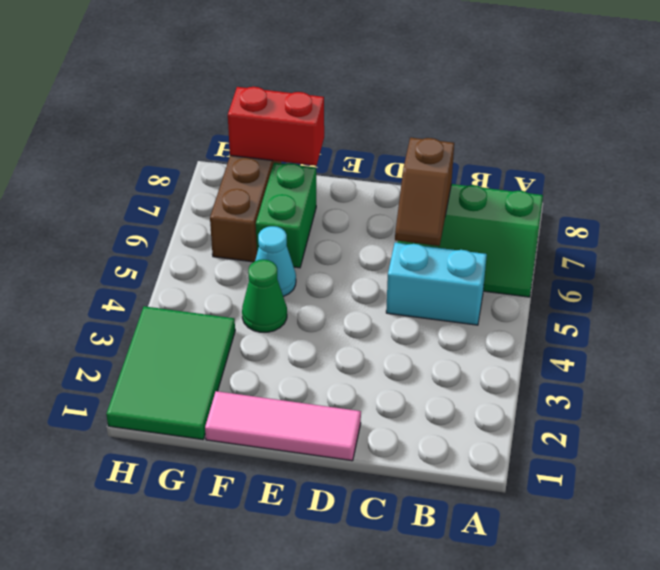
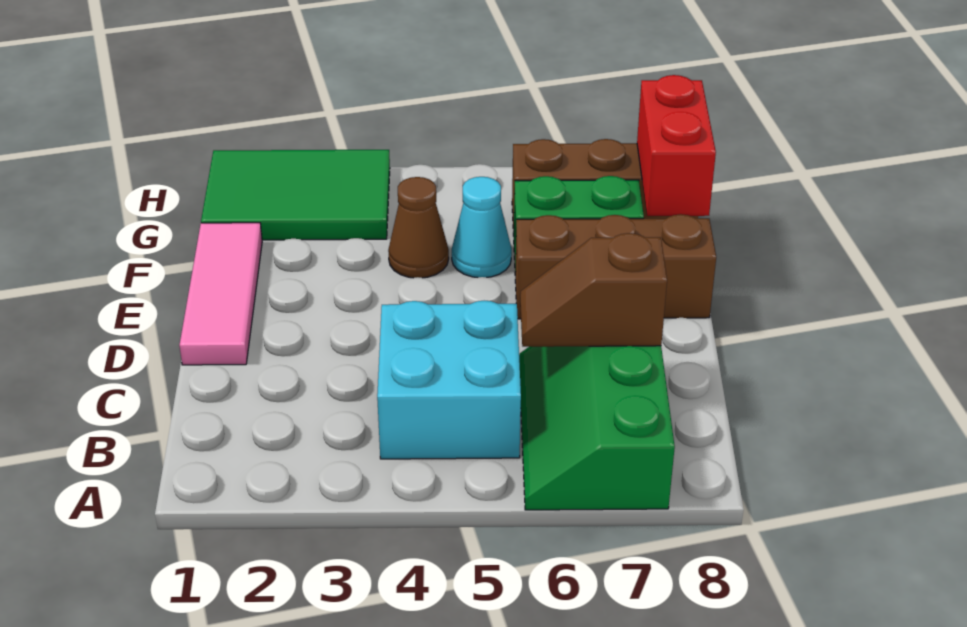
cyan brick B5:C5 level 1 -> cyan brick B4:C5 level 1
none -> brown brick E6:E8 level 1
green cone F4 level 1 -> brown cone F4 level 1

